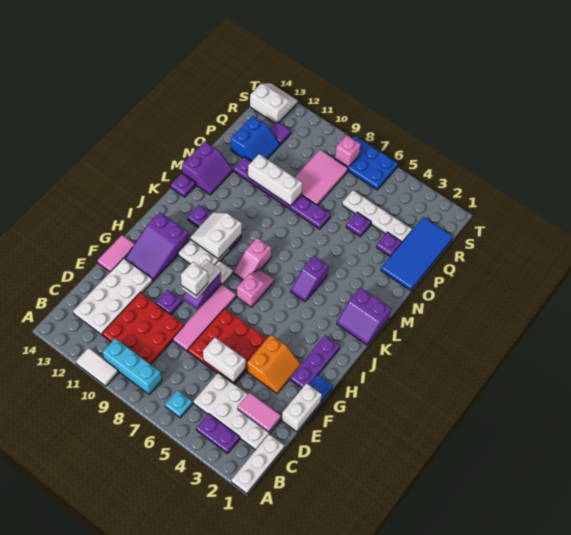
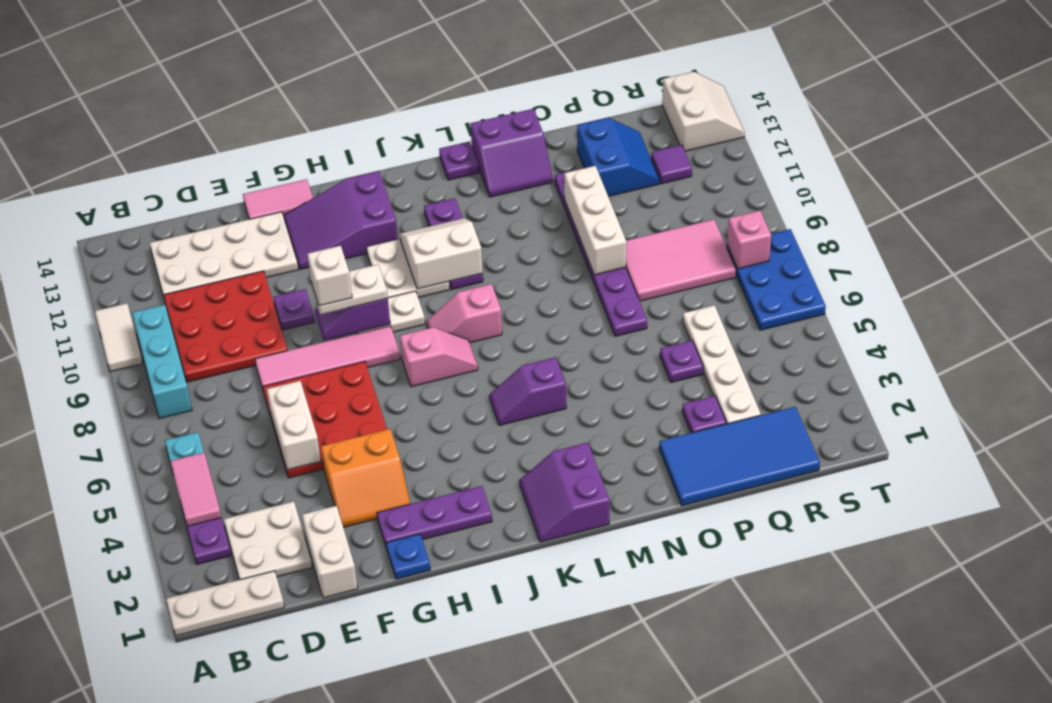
white plate C2:D5 level 1 -> white plate C2:D3 level 1
pink tile D2:D3 level 2 -> pink tile B4:B5 level 2
white brick E1:F1 level 1 -> white brick E1:E2 level 1
blue slope P12:Q13 level 1 top 13 -> blue slope P12:Q13 level 1 top P

